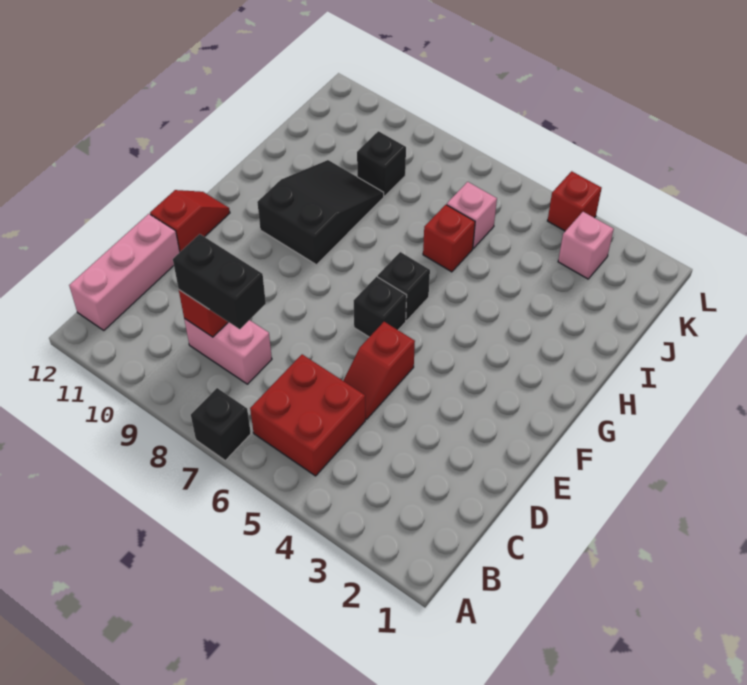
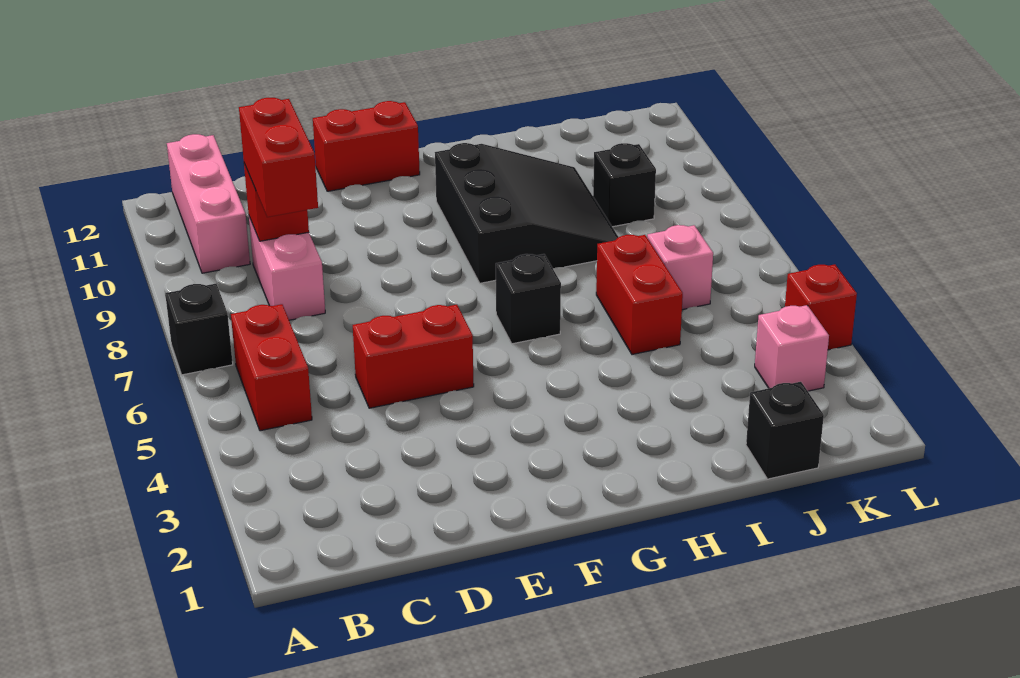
red brick B5:C6 level 1 -> red brick B5:B6 level 1
pink brick B12:D12 level 1 -> pink brick B10:B12 level 1
black brick C8:C9 level 3 -> red brick C8:C9 level 3
red slope D5:E5 level 1 top E -> red brick D5:E5 level 1
red slope E12:F12 level 1 top E -> red brick E12:F12 level 1
black brick F6 level 1 -> black brick J1 level 1
black slope G9:I10 level 1 top G -> black slope G8:I10 level 1 top G
red brick I6 level 1 -> red brick I5:I6 level 1

